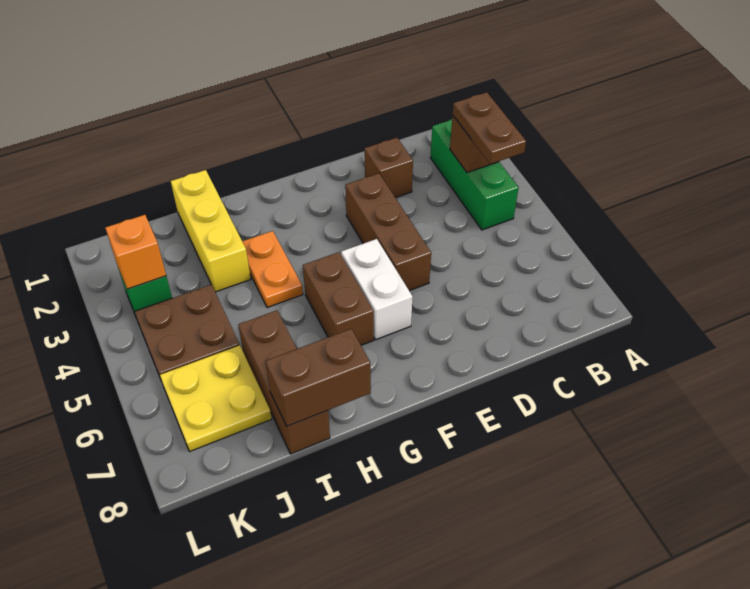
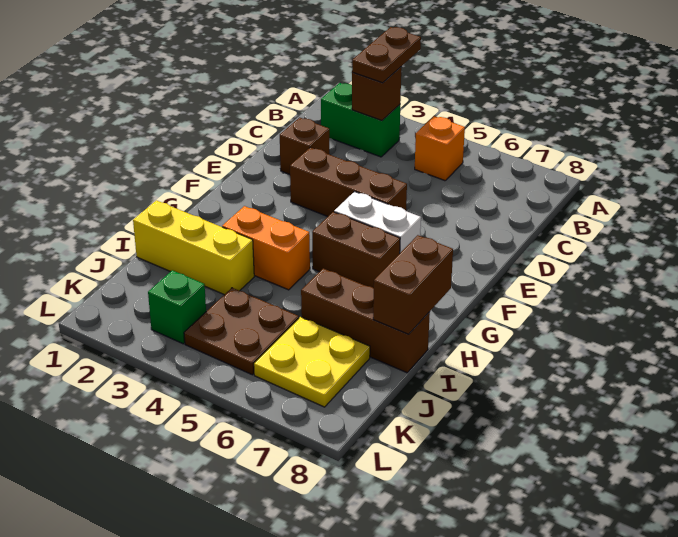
green brick B2:B4 level 1 -> green brick B2:B3 level 1
brown plate B3:B4 level 3 -> brown plate A3:B3 level 3
orange plate H3:H4 level 1 -> orange brick H3:H4 level 1
orange brick K3 level 2 -> orange brick B5 level 1

